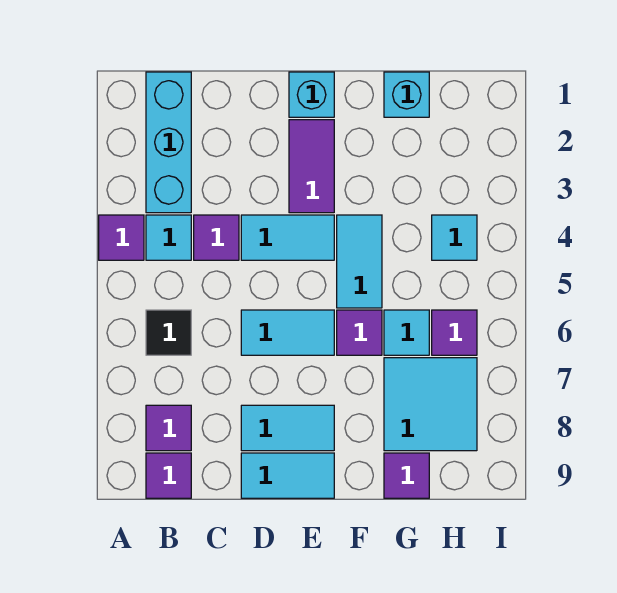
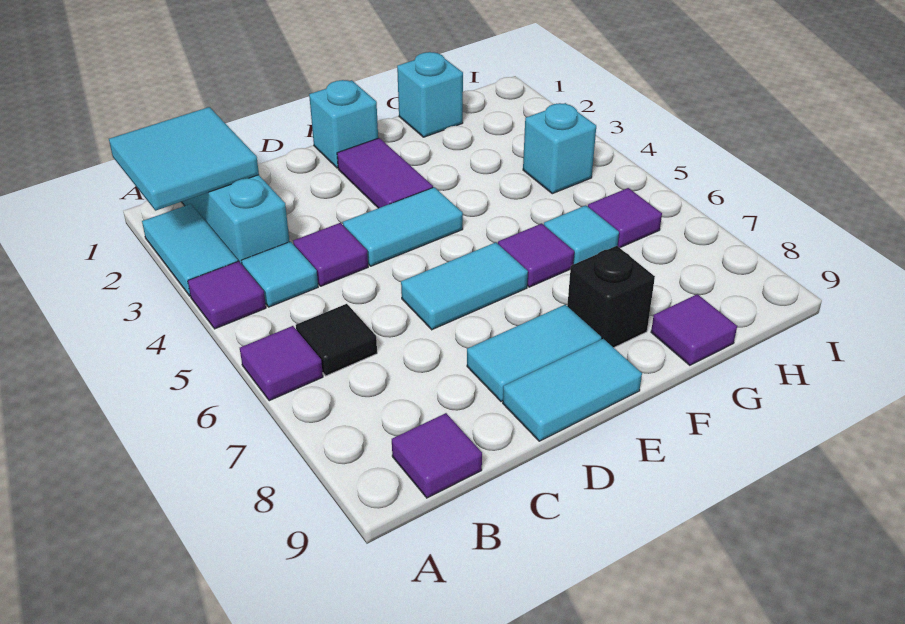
purple tile B8 level 1 -> purple tile A6 level 1
cyan tile F4:F5 level 1 -> cyan tile A2:A3 level 1
none -> black brick F8 level 1
cyan tile G7:H8 level 1 -> cyan tile A1:B2 level 2
cyan tile H4 level 1 -> cyan brick H4 level 1

